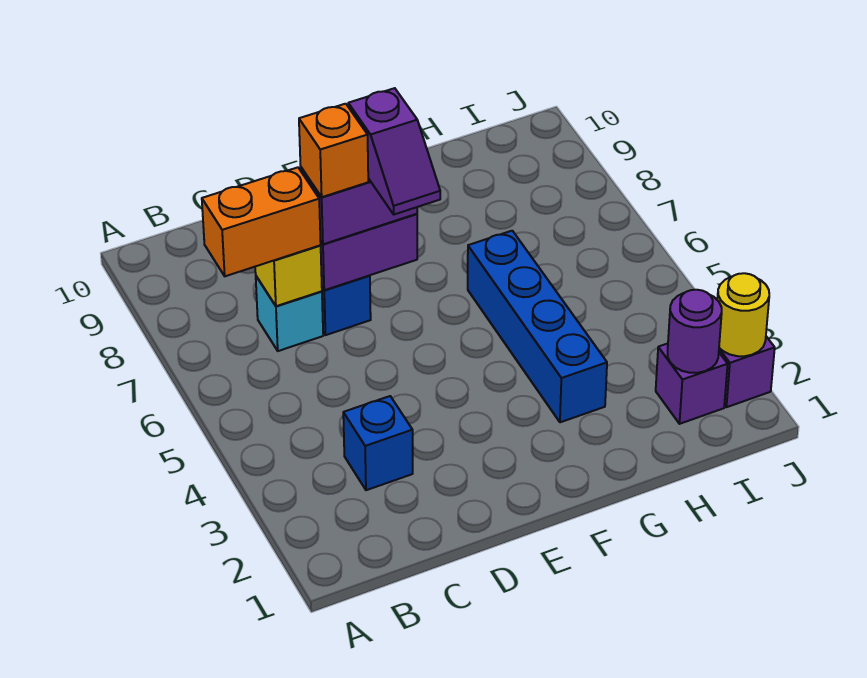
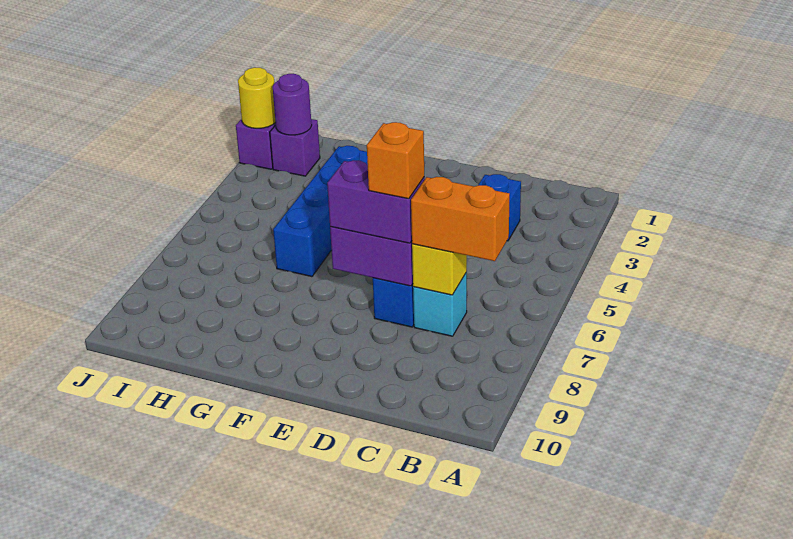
purple slope E6:E7 level 4 top 7 -> none

